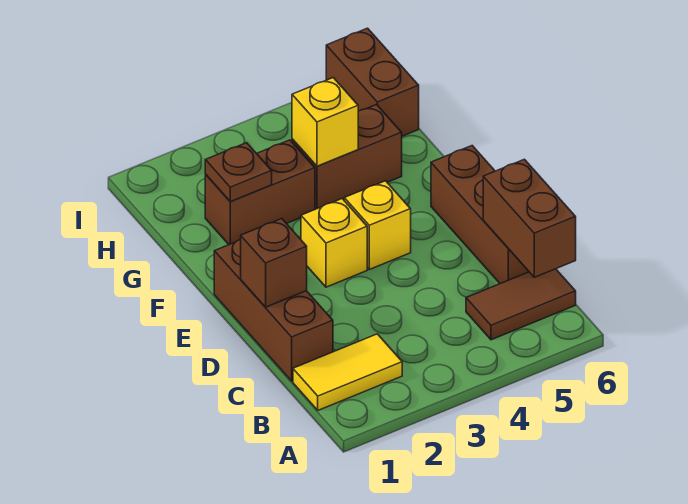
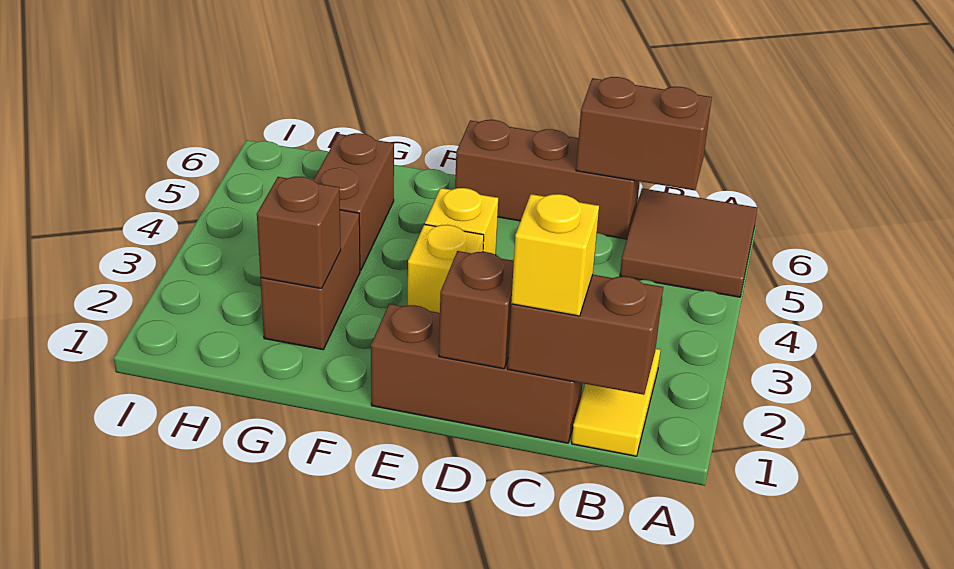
brown tile B5:B6 level 1 -> brown tile A5:B6 level 1
brown plate G2 level 2 -> brown brick G2 level 2
yellow brick G4 level 2 -> yellow brick C1 level 3
brown brick H6:I6 level 1 -> brown brick B1:C1 level 2

